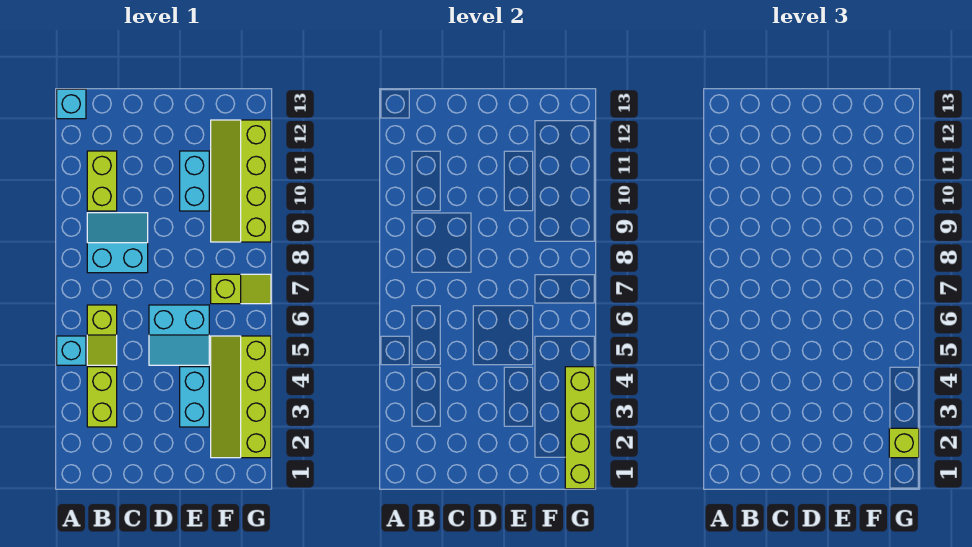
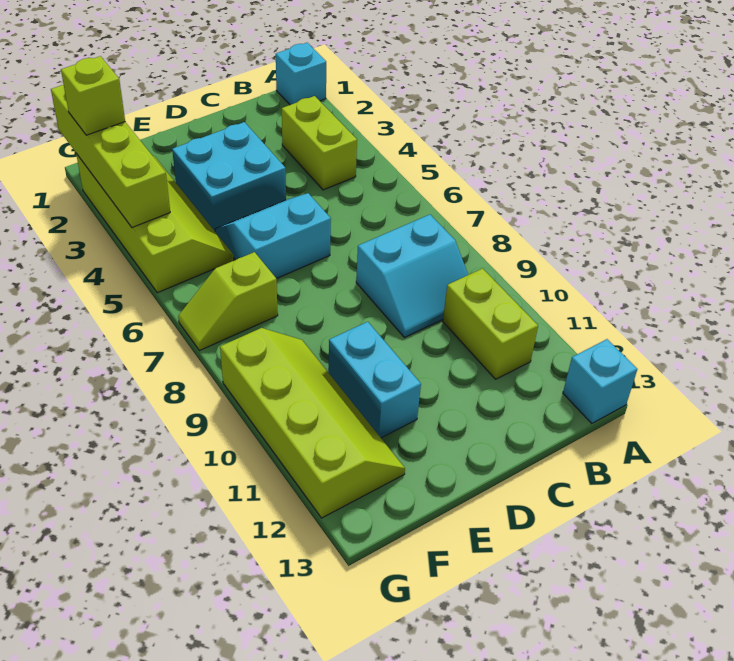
cyan brick A5 level 1 -> cyan brick A1 level 1
lime slope B5:B6 level 1 top 6 -> none
cyan brick E3:E4 level 1 -> cyan brick D3:E4 level 1

